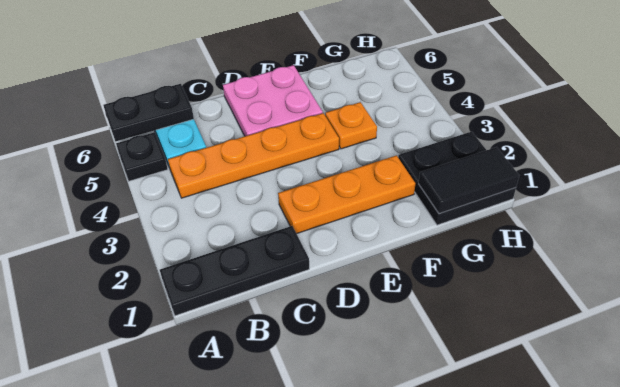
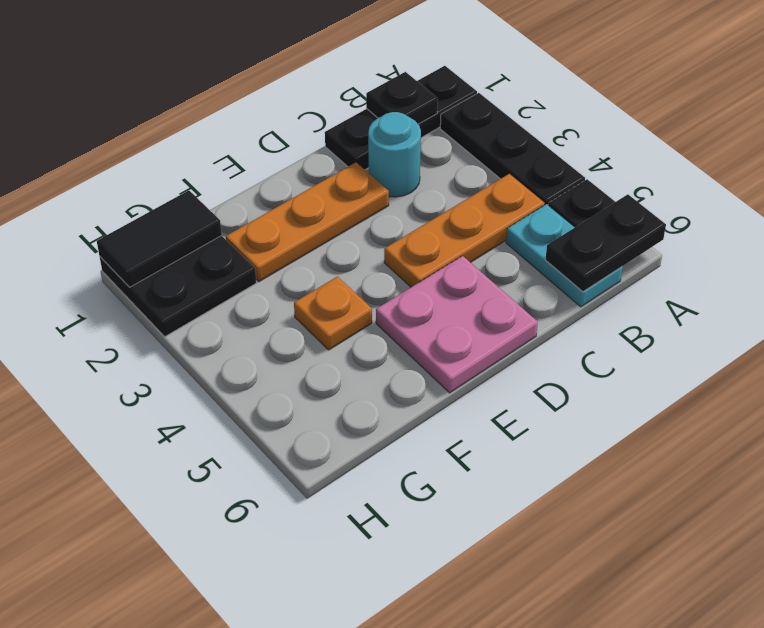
none -> black plate A2:A4 level 1
none -> black plate B1 level 2
orange plate B4:E4 level 1 -> orange plate B4:D4 level 1
none -> cyan round brick C2 level 1

